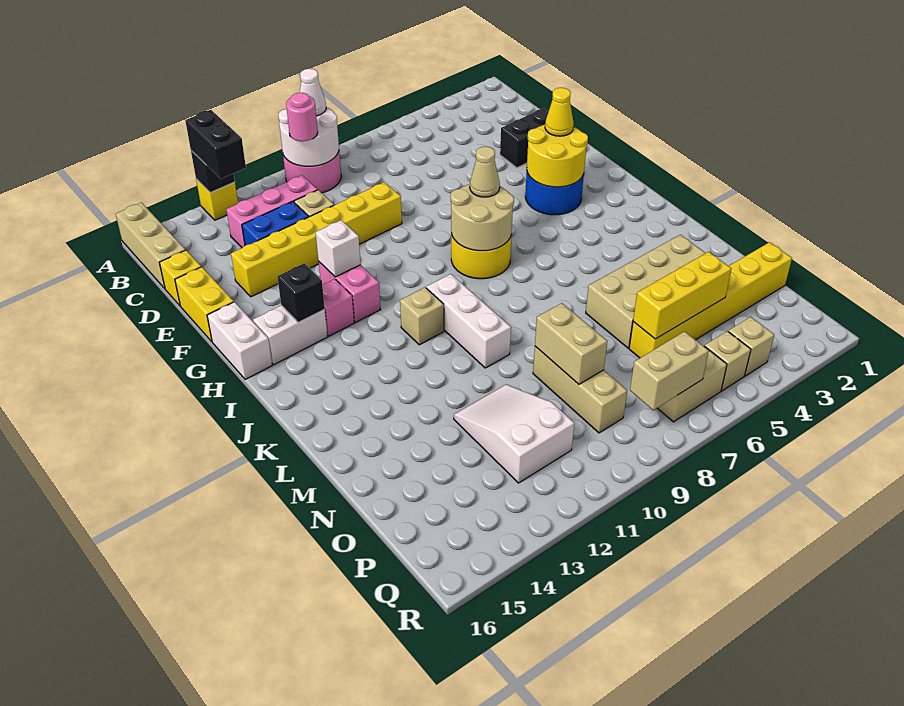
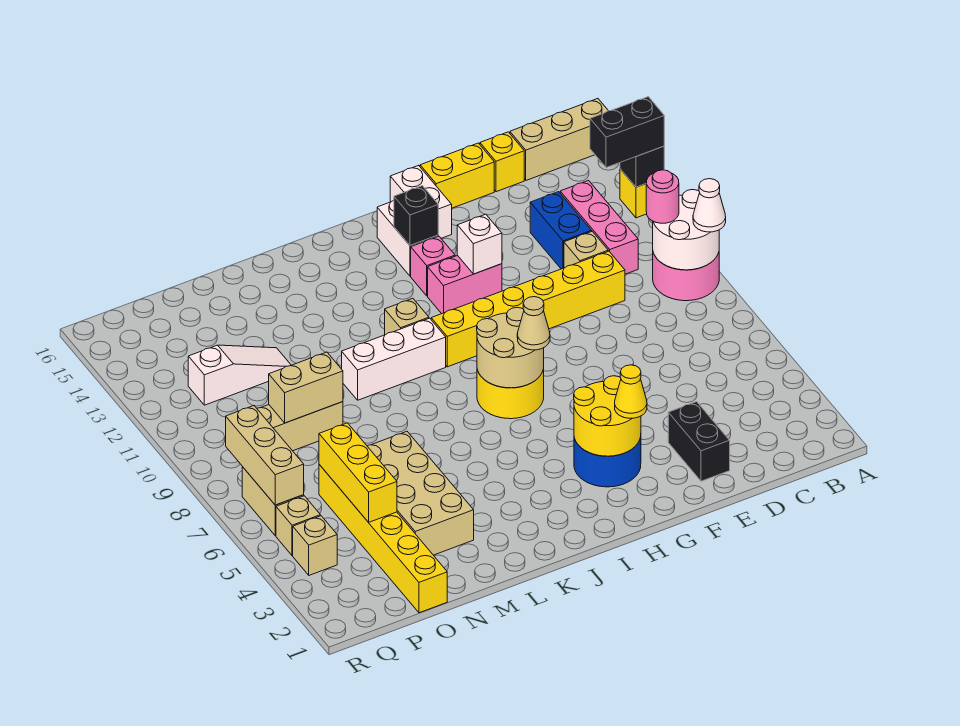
yellow brick E9:E14 level 1 -> yellow brick D10:I10 level 1
white brick G16:H16 level 1 -> white brick G15:G16 level 1
white slope N11:P12 level 1 top P -> white slope N12:P12 level 1 top P
tan brick Q7:Q8 level 2 -> tan brick Q6:Q8 level 2

